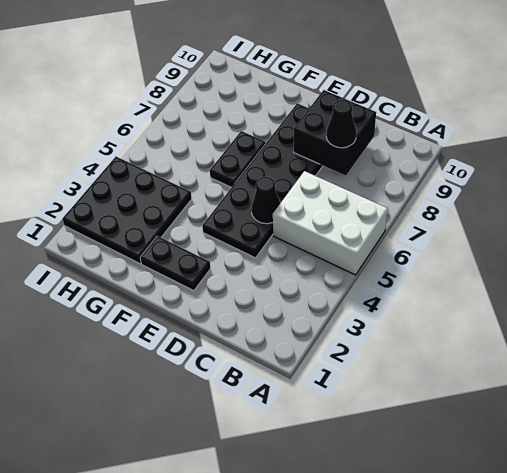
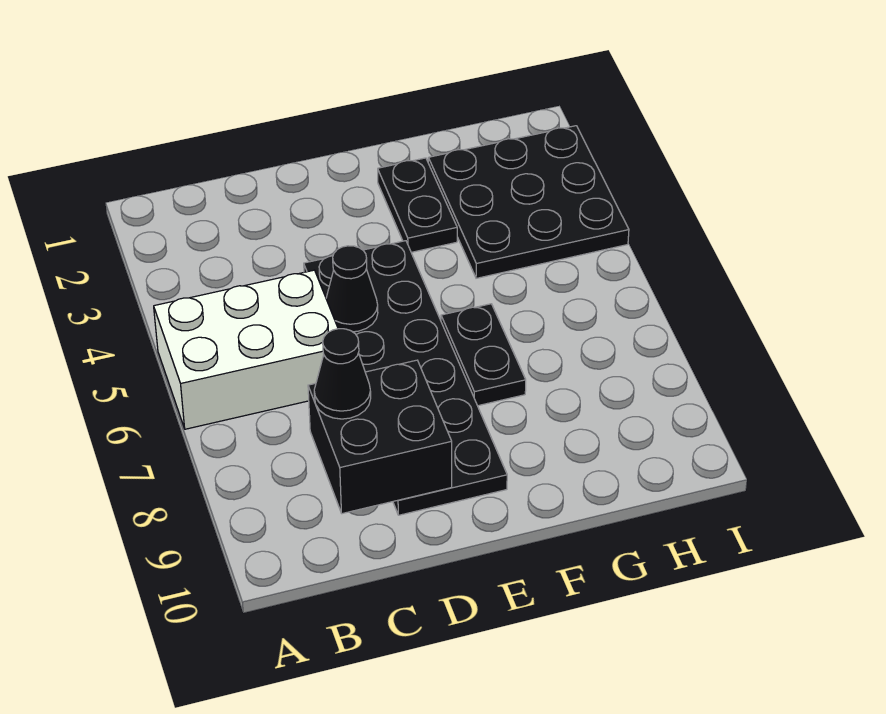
black plate E2:F2 level 1 -> black plate F2:F3 level 1

